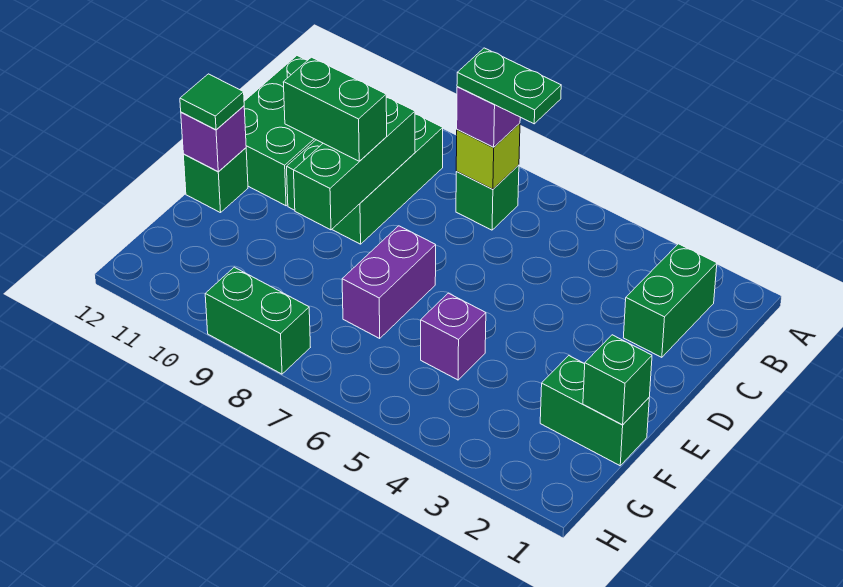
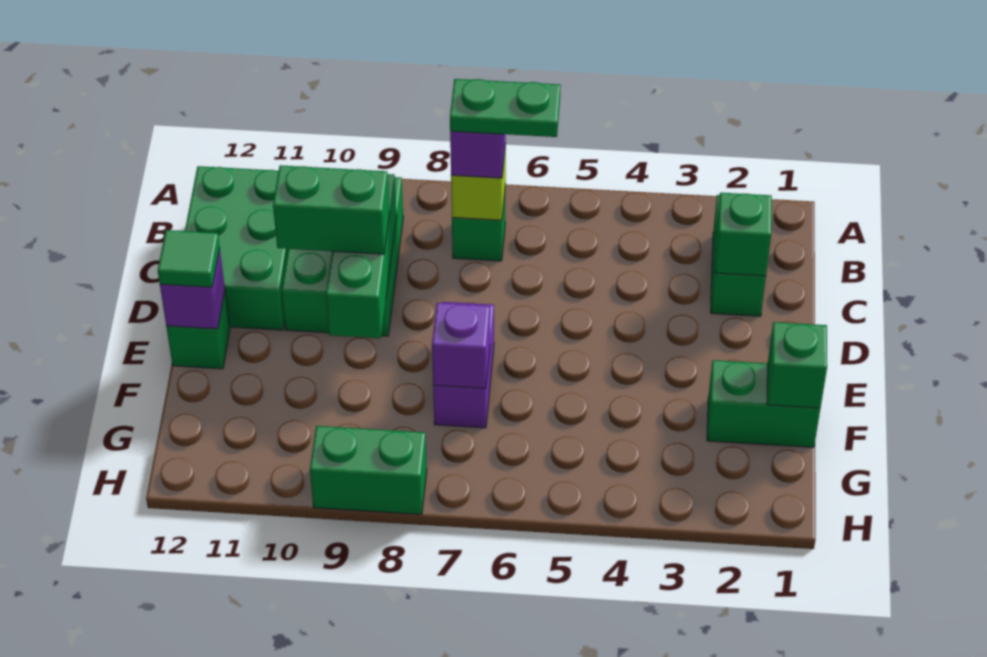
none -> green brick C2 level 2
purple brick F5 level 1 -> purple brick F7 level 2

